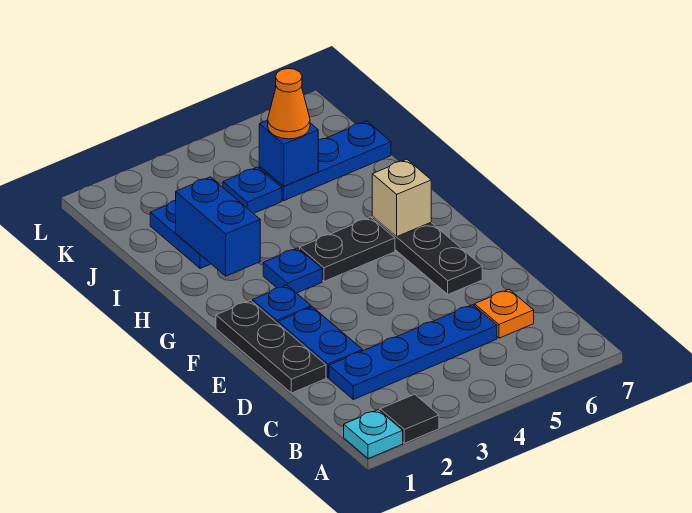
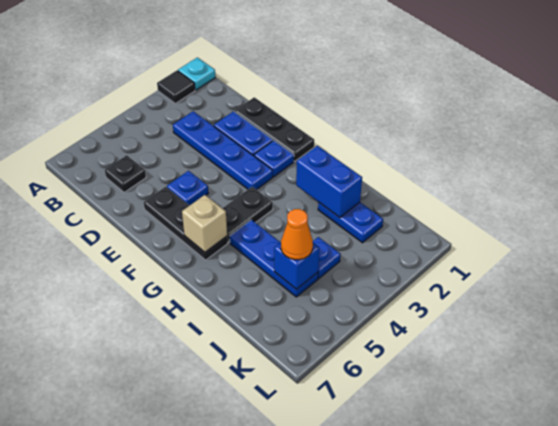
blue plate C2:C5 level 1 -> blue plate C3:F3 level 1
orange plate C6 level 1 -> black plate C6 level 1
blue plate G3 level 1 -> blue plate E5 level 1
blue plate J5:J7 level 1 -> blue plate H5:J5 level 1

